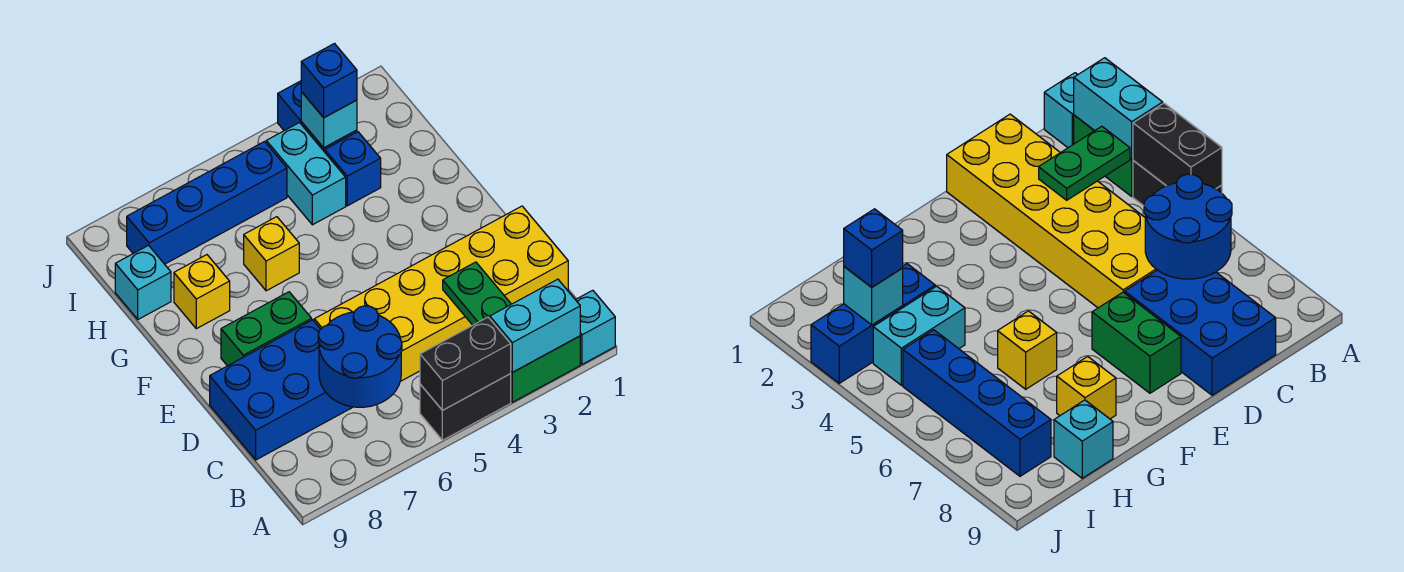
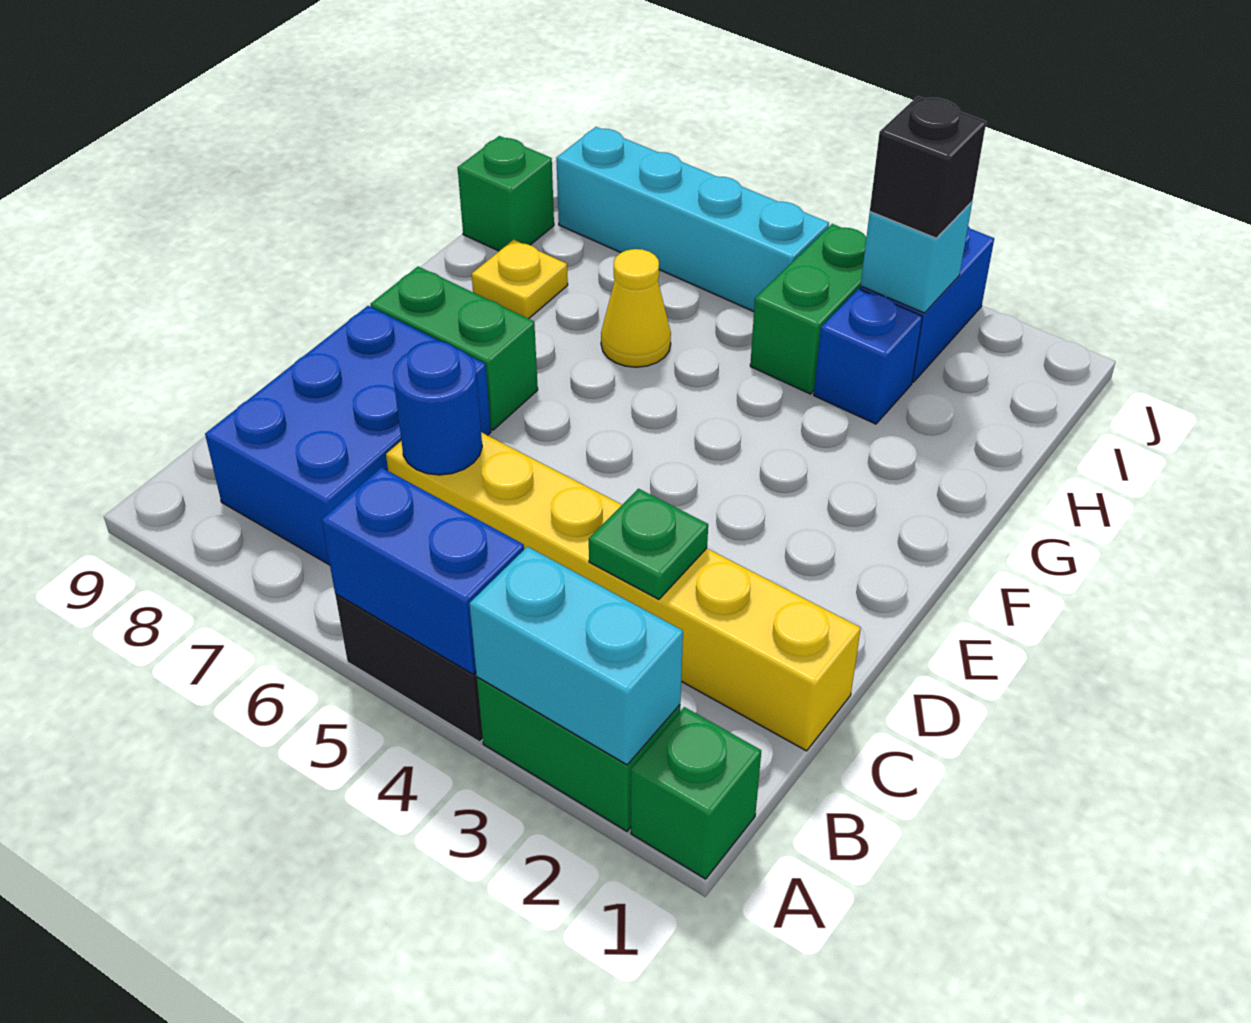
cyan brick A1 level 1 -> green brick A1 level 1
black brick A4:A5 level 2 -> blue brick A4:A5 level 2
green plate B3:C3 level 2 -> green plate C3 level 2
blue round brick B6:C7 level 2 -> blue round brick C6 level 2
yellow brick C1:D6 level 1 -> yellow brick C1:C6 level 1
blue brick C7:D9 level 1 -> blue brick B7:D8 level 1
yellow brick G6 level 1 -> yellow cone G6 level 1
yellow brick G8 level 1 -> yellow plate G8 level 1
cyan brick H4:I4 level 1 -> green brick H4:I4 level 1
cyan brick H9 level 1 -> green brick H9 level 1
blue brick I3 level 3 -> black brick I3 level 3
blue brick I5:I8 level 1 -> cyan brick I5:I8 level 1

